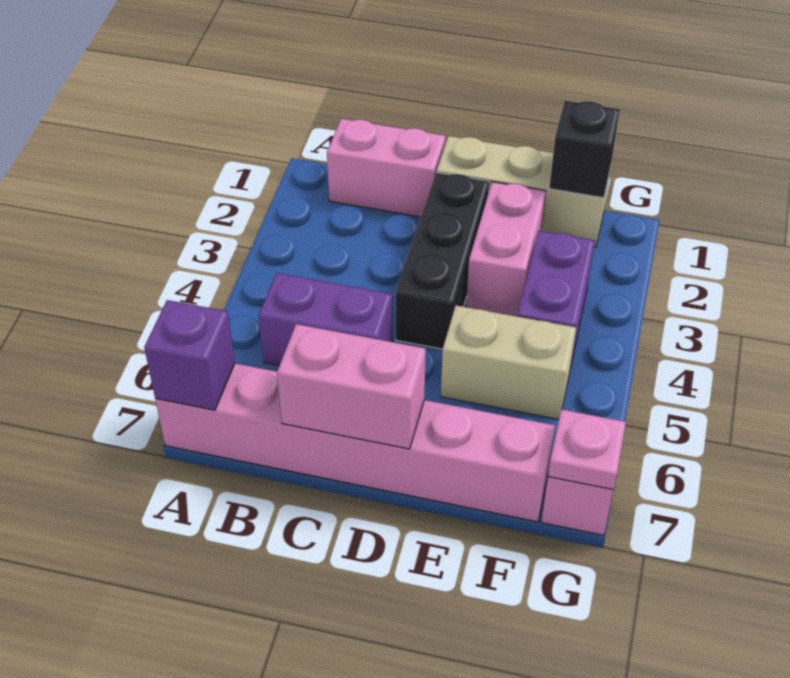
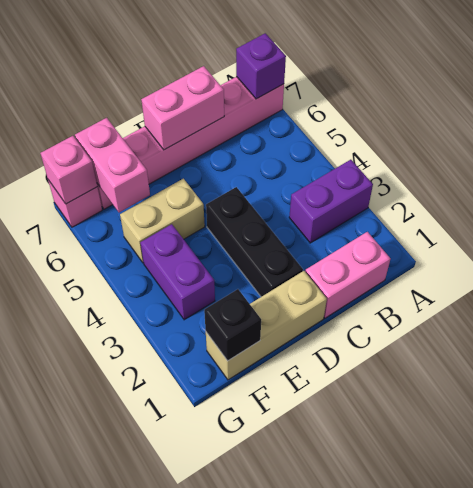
purple brick B5:C5 level 1 -> purple brick A3:B3 level 1
pink brick E2:E3 level 1 -> pink brick F6:F7 level 2
pink plate G7 level 2 -> pink brick G7 level 2

